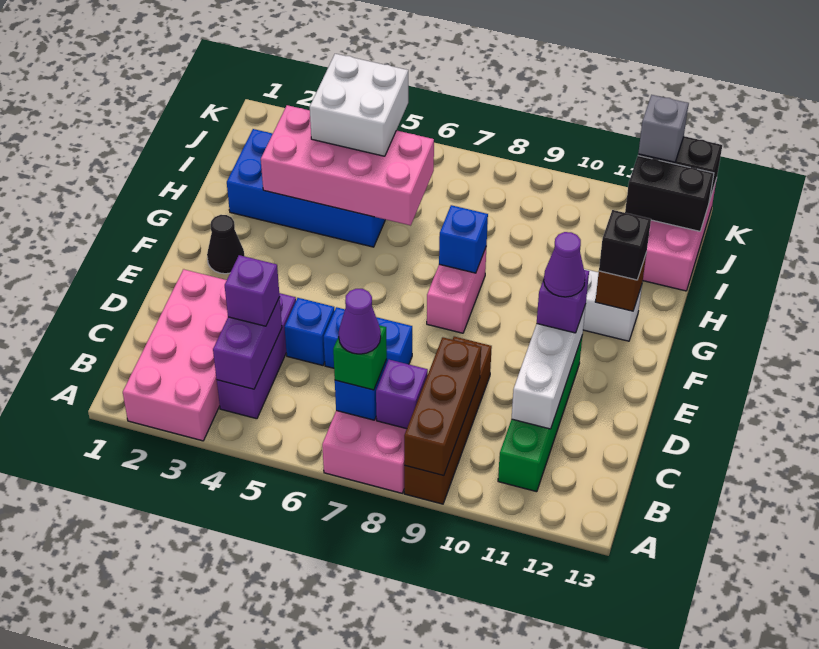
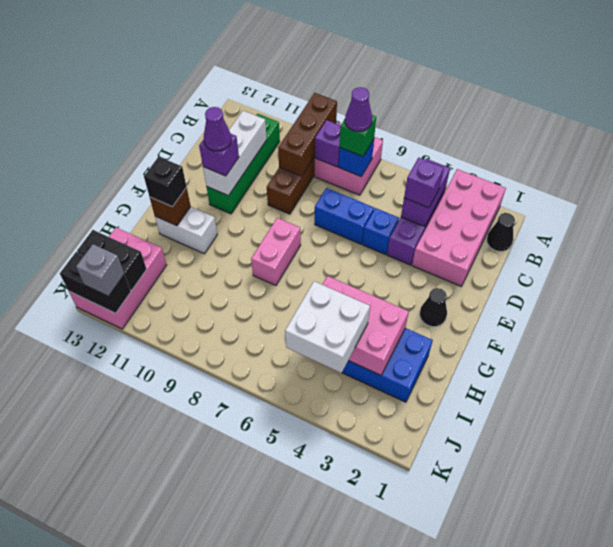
none -> black cone B1 level 1
blue brick G8 level 2 -> none
pink brick H3:I6 level 2 -> pink brick H3:I5 level 2

